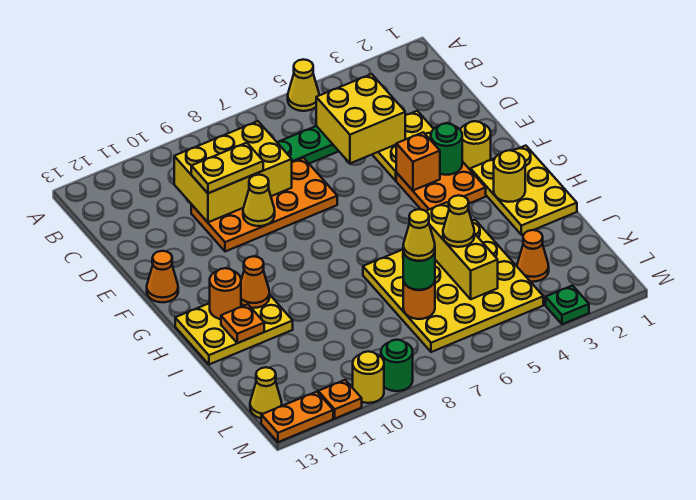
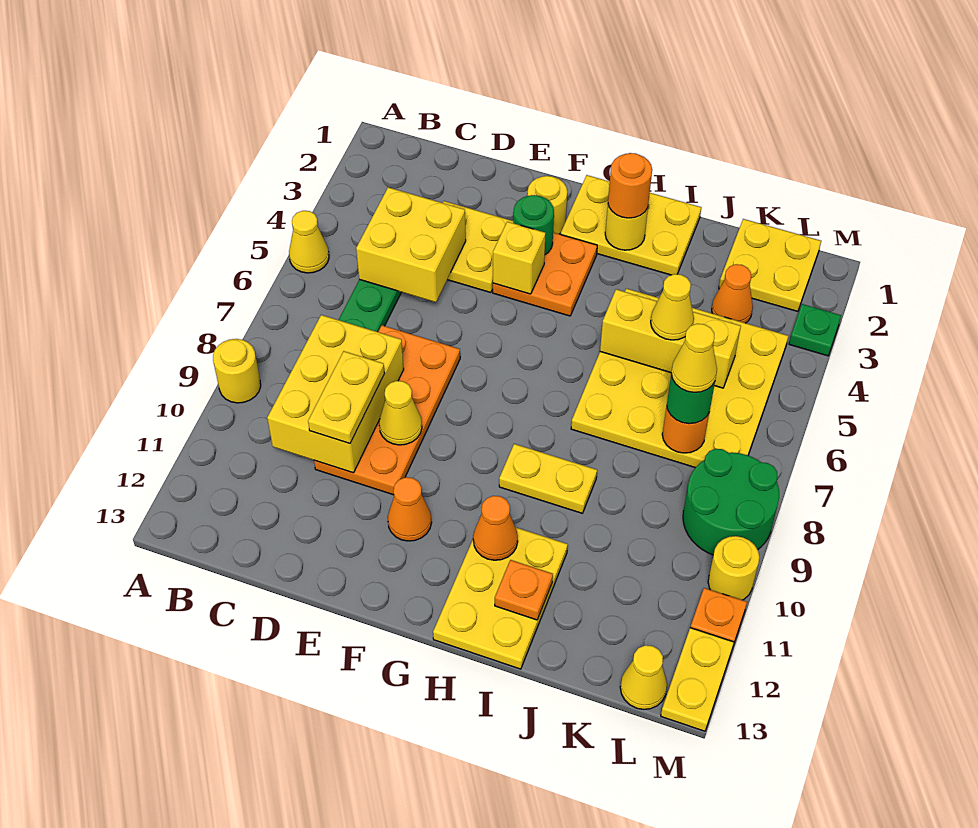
none -> yellow round brick A9 level 1
orange brick F4 level 2 -> yellow brick F4 level 2
orange cone F13 level 1 -> orange cone F11 level 1
none -> yellow plate H9:I9 level 1
orange round brick H12 level 2 -> orange round brick H2 level 3
none -> yellow plate K1:L2 level 1
green round brick M9 level 1 -> green round brick L8:M9 level 1
orange plate M12:M13 level 1 -> yellow plate M12:M13 level 1

